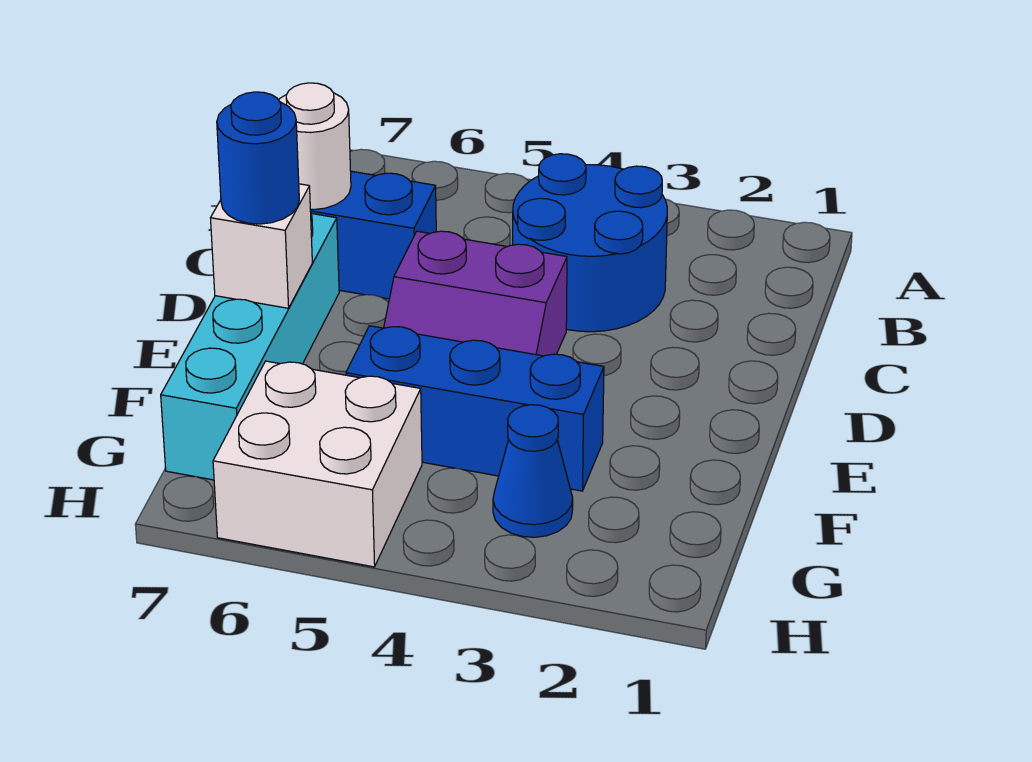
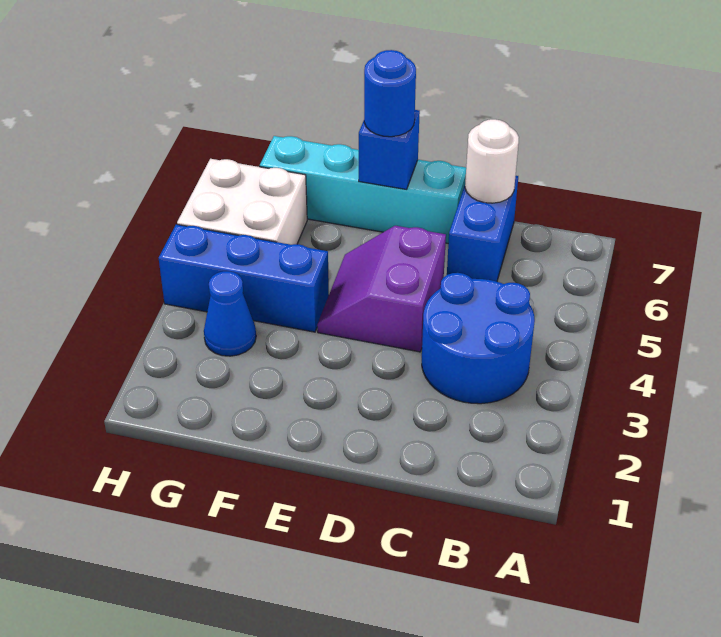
white brick E7 level 2 -> blue brick E7 level 2
blue brick F3:F5 level 1 -> blue brick F4:H4 level 1

